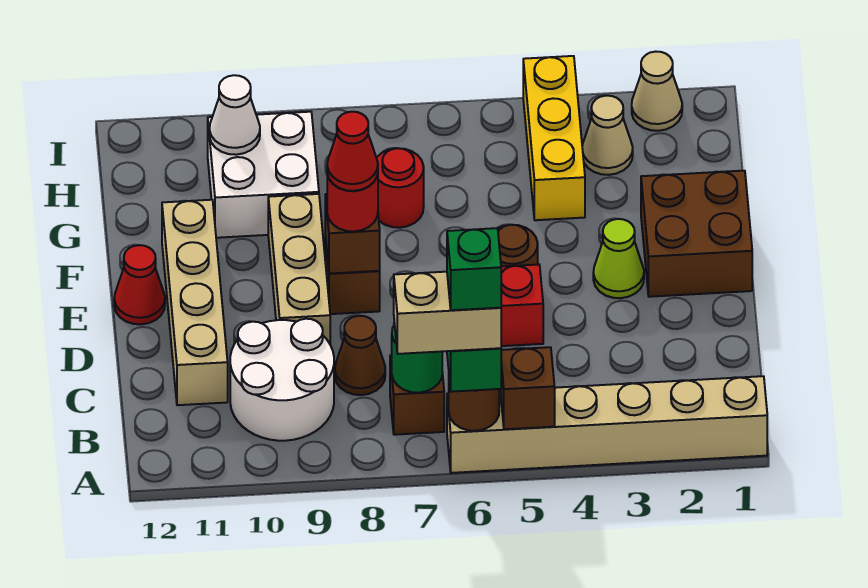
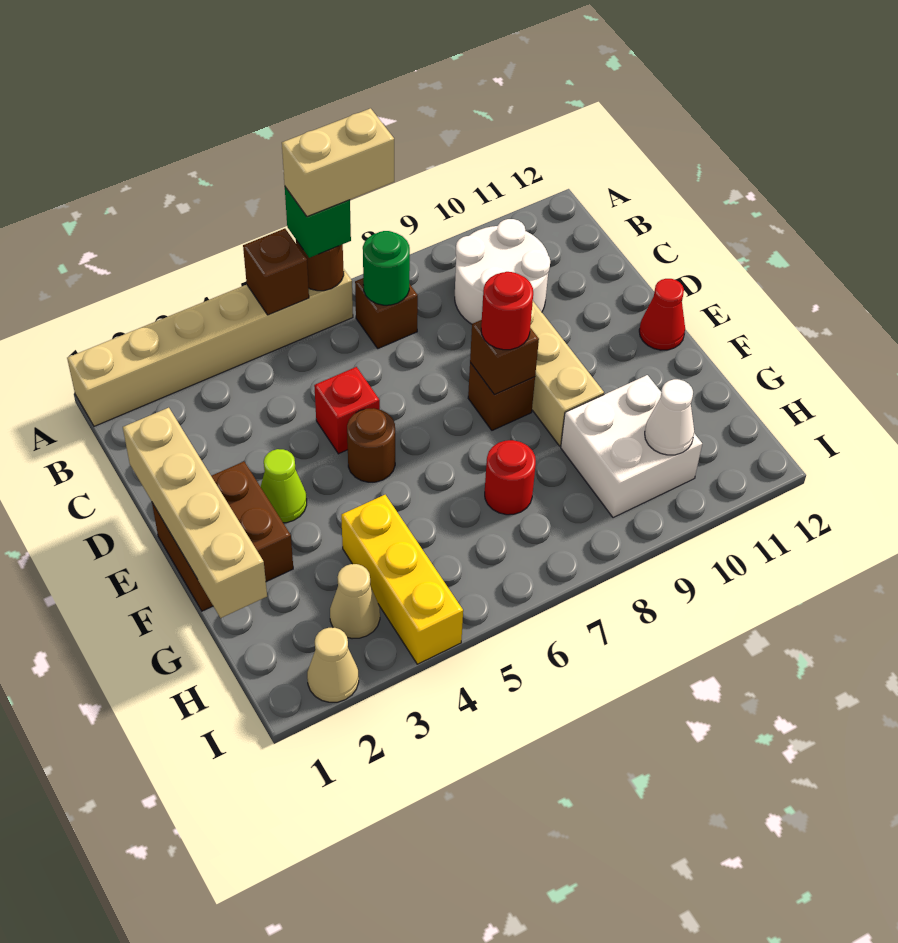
green brick A6 level 5 -> none
brown cone C8 level 1 -> none
tan brick C11:F11 level 1 -> tan brick D1:G1 level 2
red cone E8 level 4 -> none

